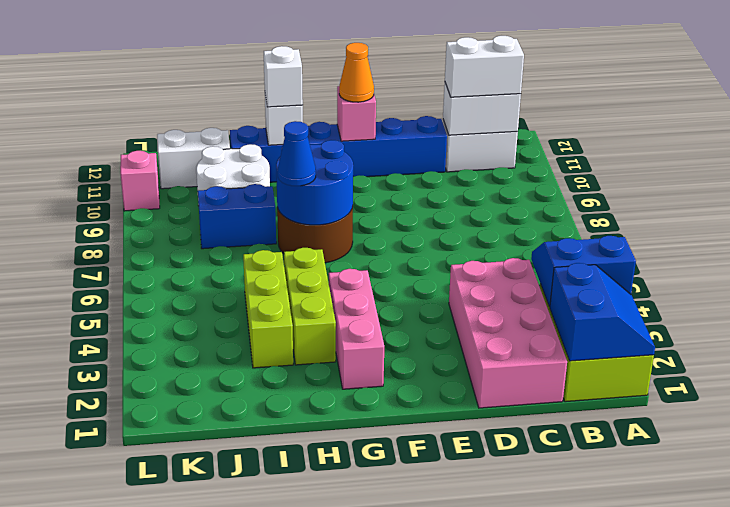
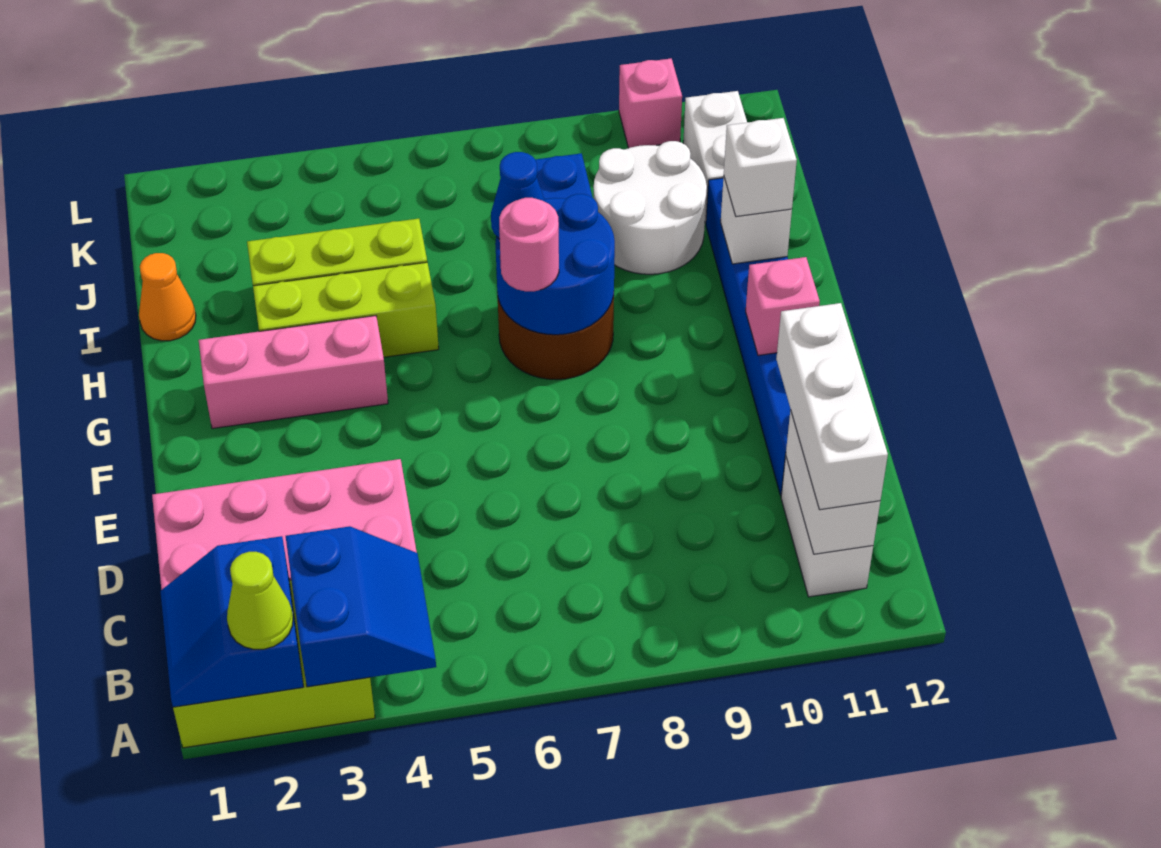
blue slope A1:B2 level 2 top B -> blue slope A1:B2 level 2 top 2
none -> lime cone A2 level 3
white brick B11:C11 level 3 -> white brick B11:D11 level 3
orange cone F11 level 3 -> orange cone I1 level 1
none -> pink round brick G7 level 3

